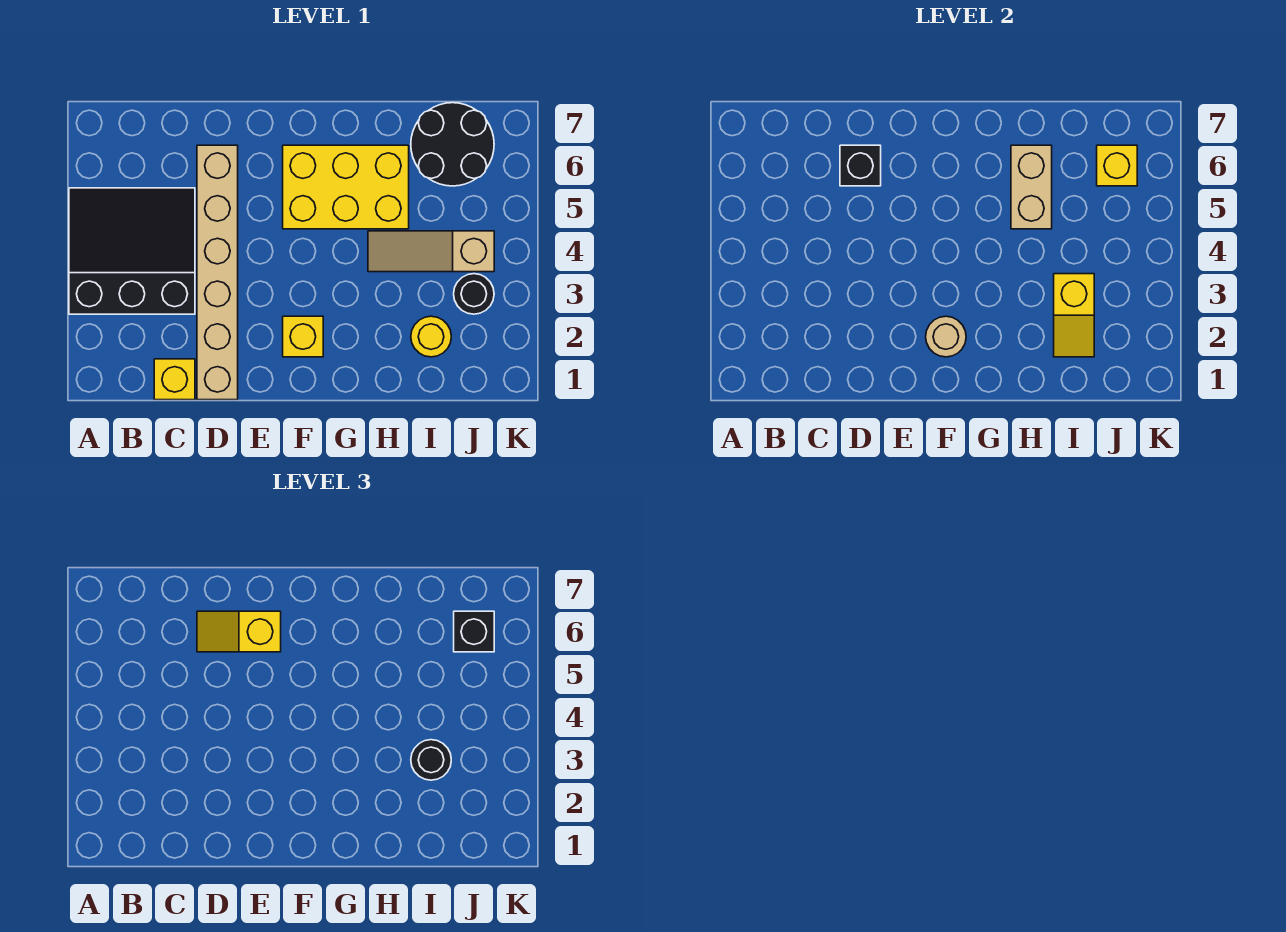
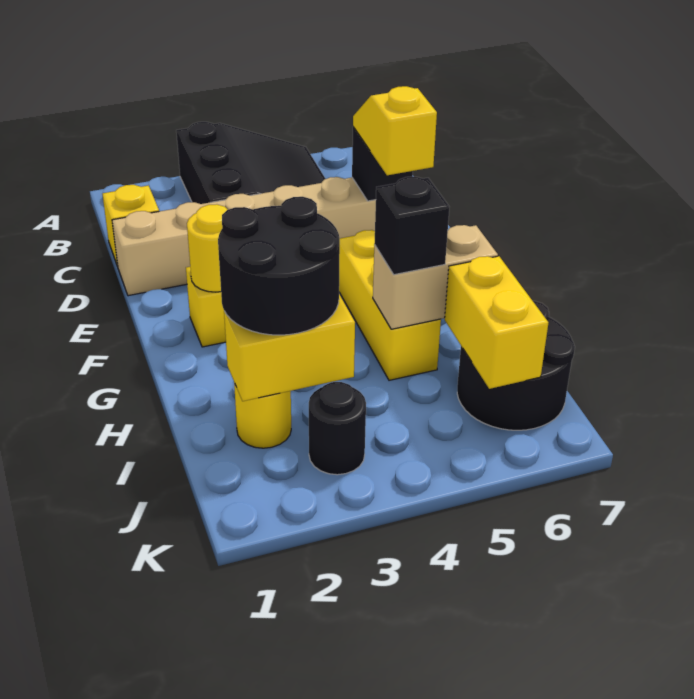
tan round brick F2 level 2 -> yellow round brick F2 level 2
yellow brick F5:H6 level 1 -> yellow brick F5:H5 level 1
tan slope H4:J4 level 1 top J -> none
yellow slope I2:I3 level 2 top 3 -> yellow brick I2:I3 level 2
black round brick I3 level 3 -> black round brick H2:I3 level 3
yellow brick J6 level 2 -> yellow brick I6:J6 level 2
black brick J6 level 3 -> black brick H5 level 3

